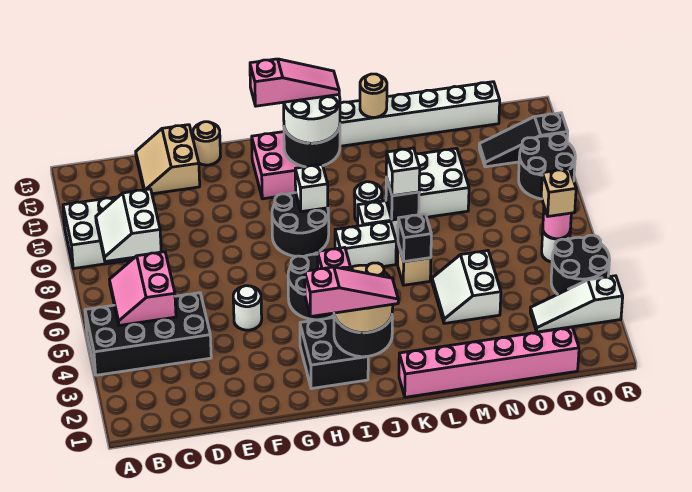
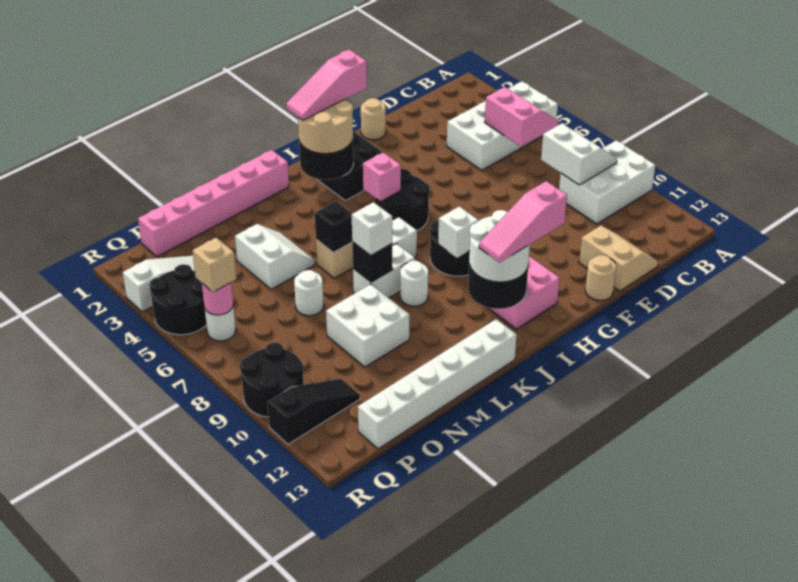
black brick A4:D5 level 1 -> white brick A4:D5 level 1
white round brick F5 level 1 -> white round brick N7 level 1
tan round brick L13 level 2 -> tan round brick F1 level 1

